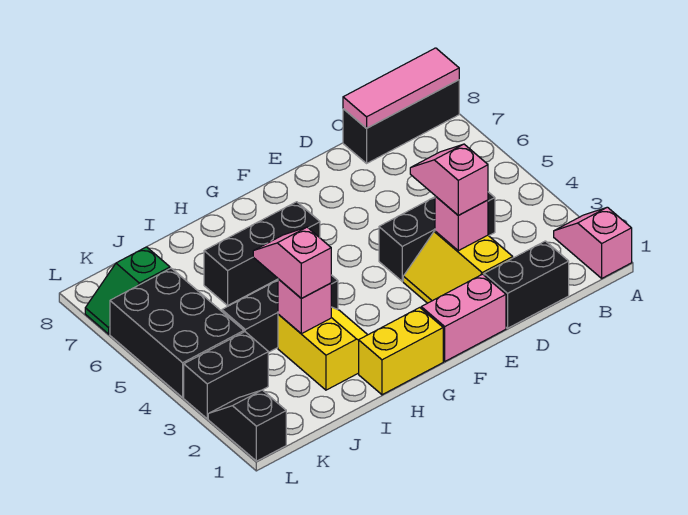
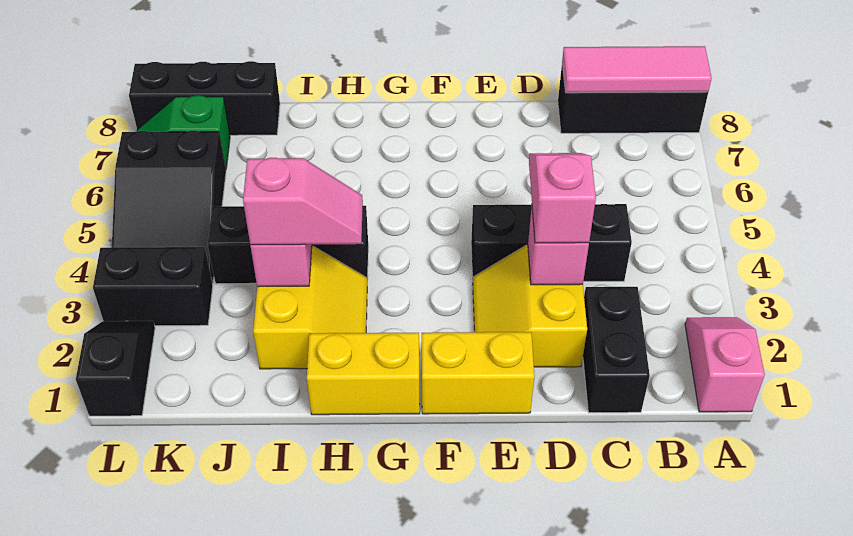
black brick C1:D1 level 1 -> black brick C1:C2 level 1
pink brick E1:F1 level 1 -> yellow brick E1:F1 level 1
black brick G6:I6 level 1 -> black brick J8:L8 level 1
pink slope I3:I4 level 3 top 3 -> pink slope H3:I3 level 3 top I
black brick K4:L6 level 1 -> black slope K4:L6 level 1 top 6

